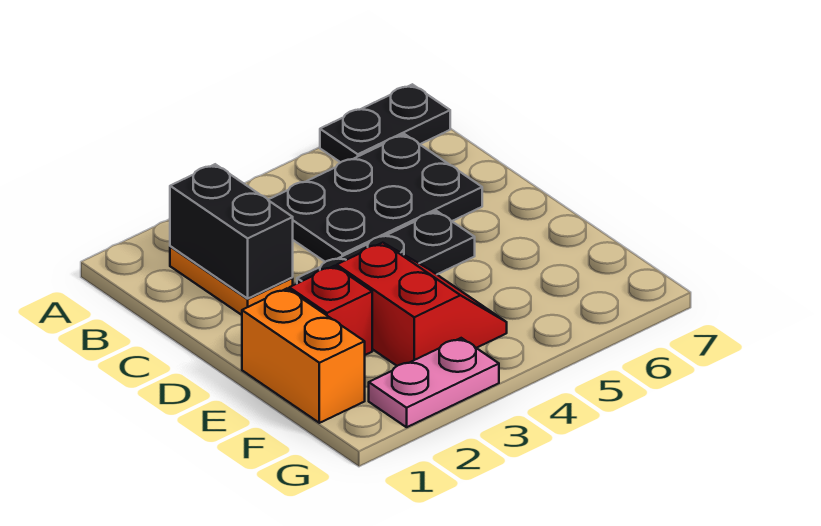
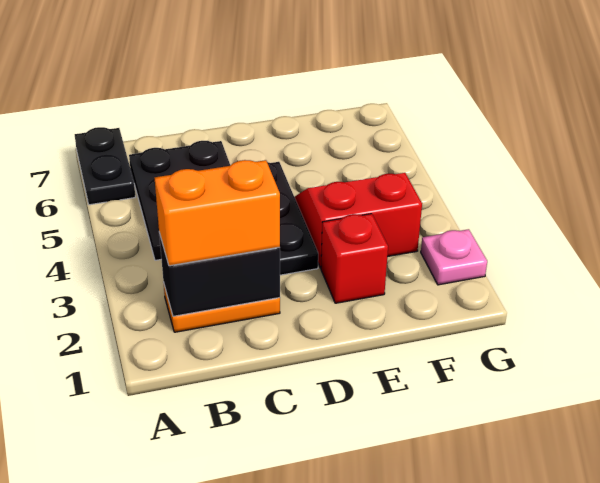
orange brick E1:F1 level 1 -> orange brick B2:C2 level 3
pink plate G2:G3 level 1 -> pink plate G2 level 1

